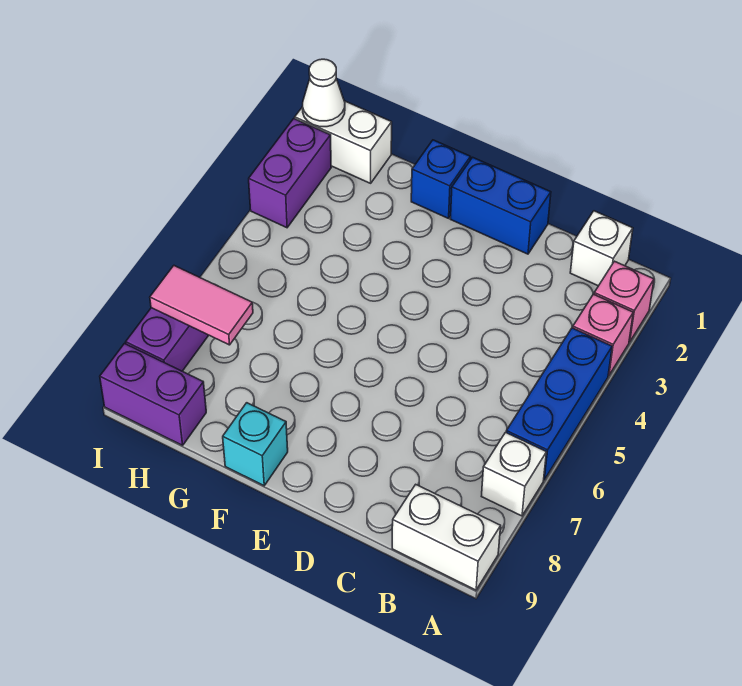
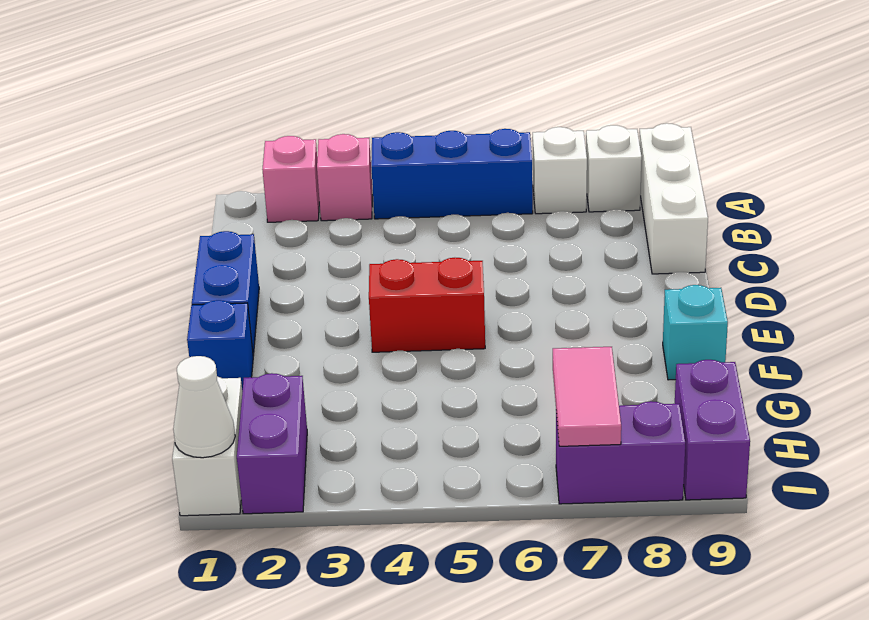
white brick A9:B9 level 1 -> white brick A9:C9 level 1
white brick B1 level 1 -> white brick A8 level 1
none -> red brick E4:E5 level 1
purple brick I2:I3 level 1 -> purple brick H2:I2 level 1

